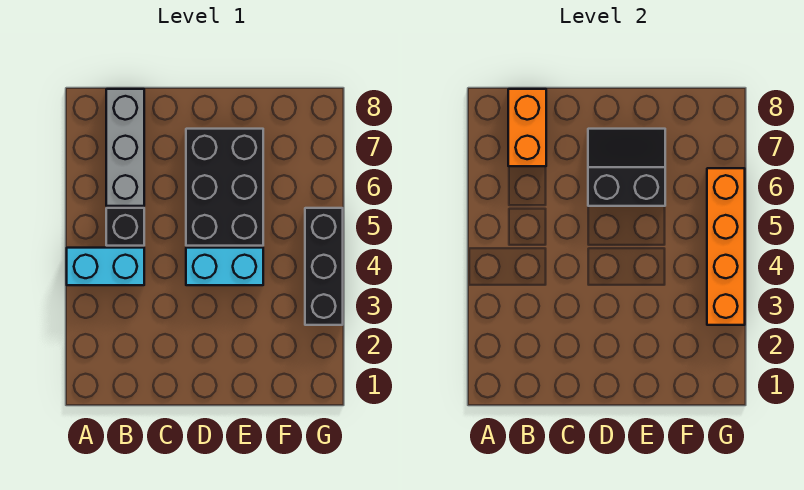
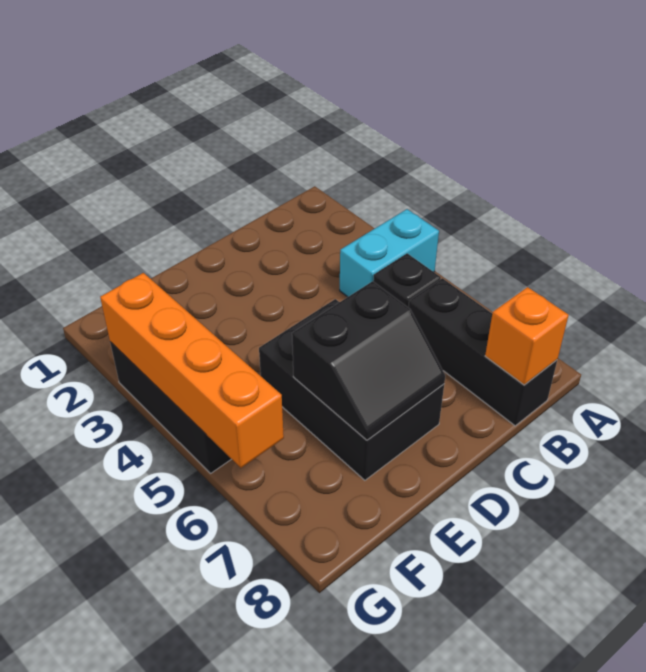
grey brick B6:B8 level 1 -> black brick B6:B8 level 1
orange brick B7:B8 level 2 -> orange brick B8 level 2
cyan brick D4:E4 level 1 -> none

